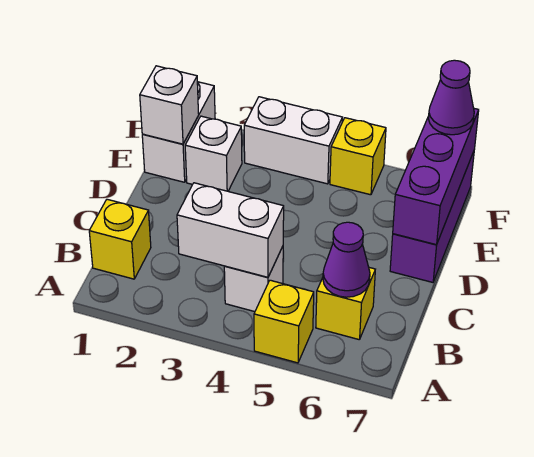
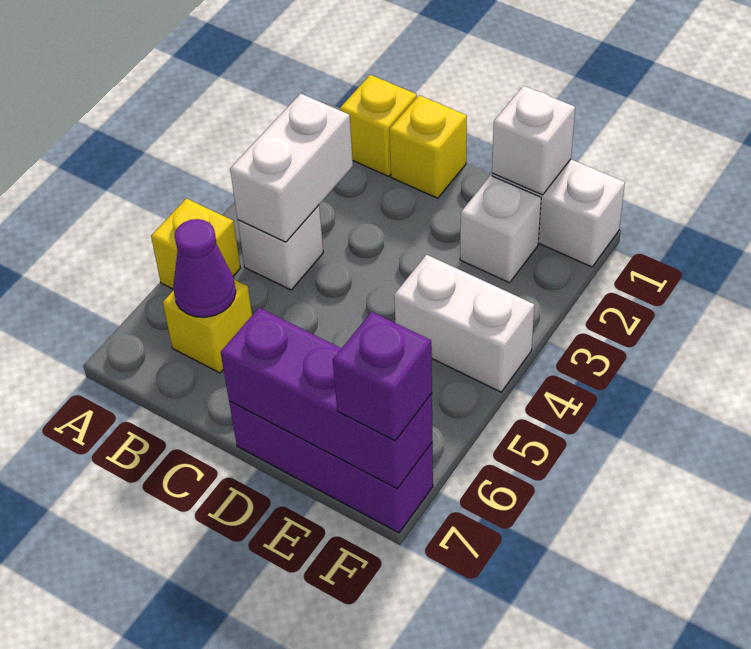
white brick F3:F4 level 1 -> white brick E4:F4 level 1
yellow brick F5 level 1 -> yellow brick C1 level 1
purple cone F7 level 3 -> purple brick F7 level 3

